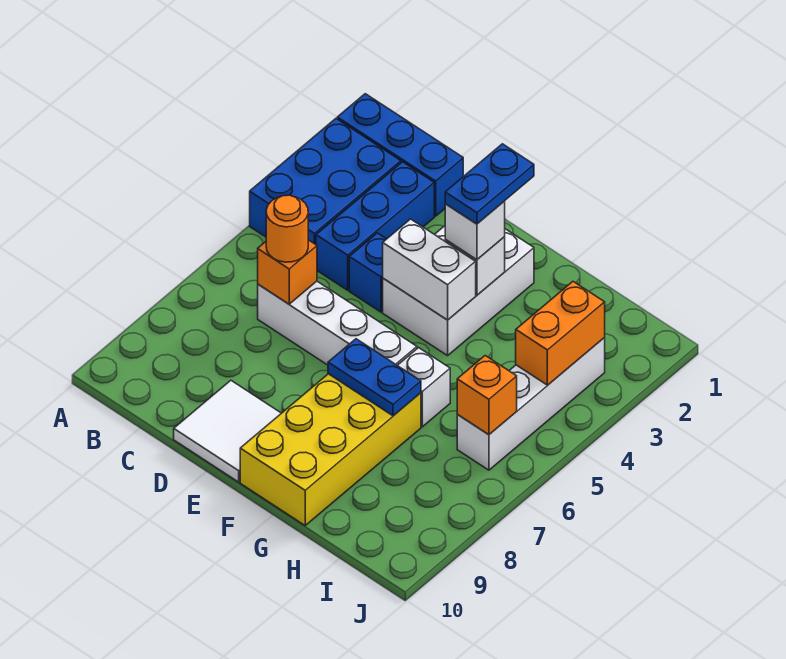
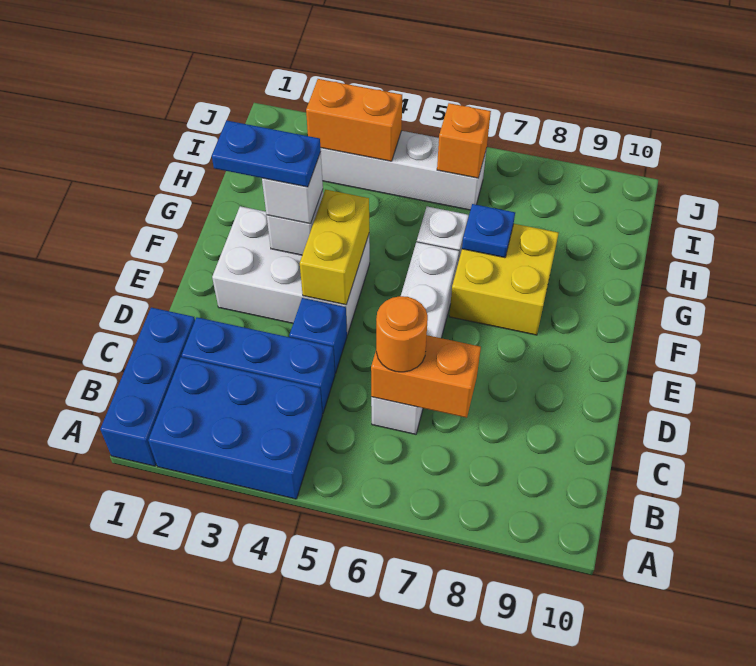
orange brick C6 level 2 -> orange brick C6:C7 level 2
white tile D9:E10 level 1 -> none
white brick E4:F4 level 2 -> yellow brick E4:F4 level 2
yellow brick F7:G10 level 1 -> yellow brick F7:G8 level 1
blue plate F7:G7 level 2 -> blue plate G7 level 2

